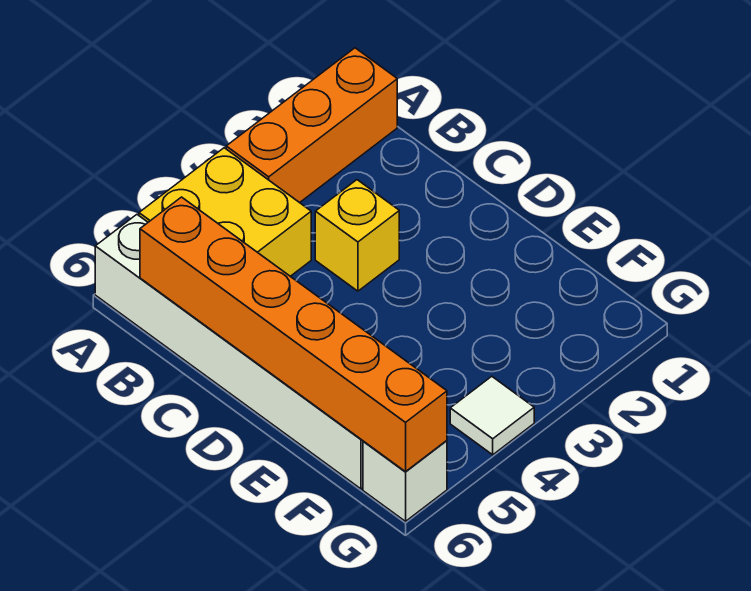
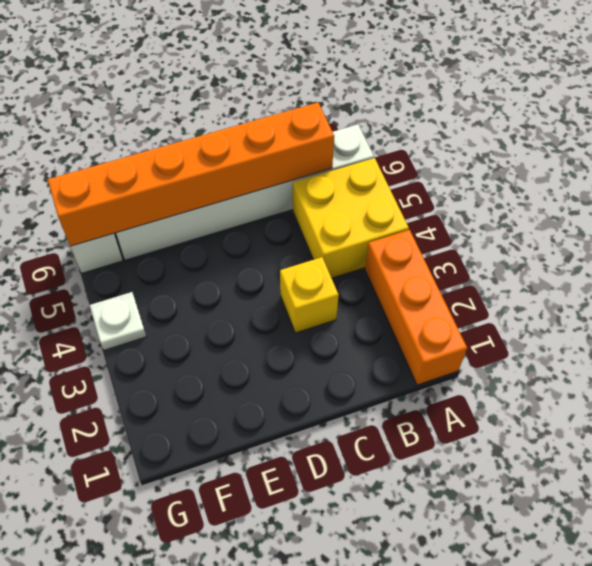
white tile G4 level 1 -> white plate G4 level 1

